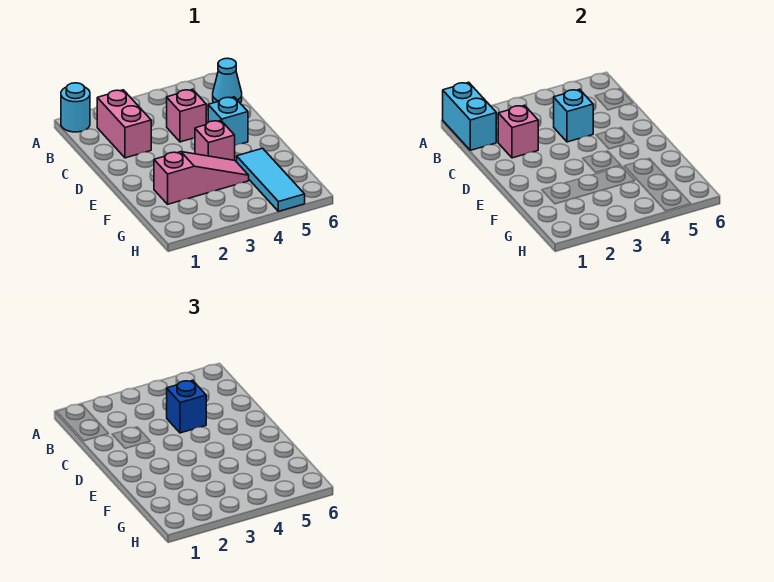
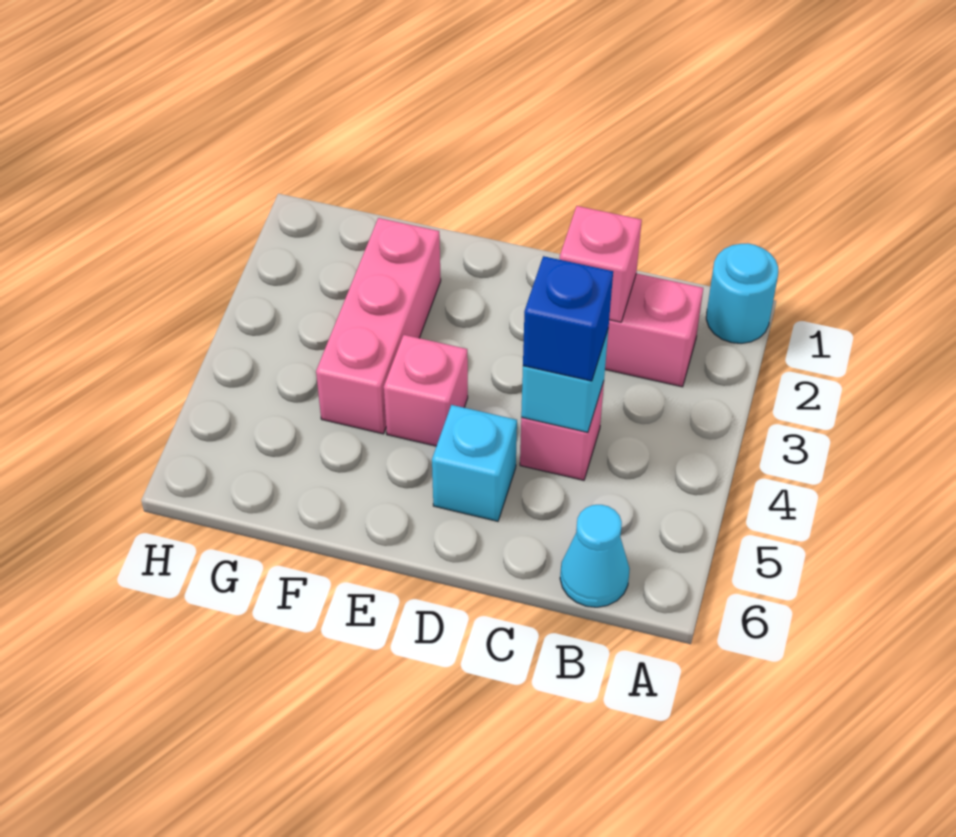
cyan brick A1:B1 level 2 -> none
pink slope F2:F4 level 1 top 2 -> pink brick F2:F4 level 1
cyan tile F5:H5 level 1 -> none

